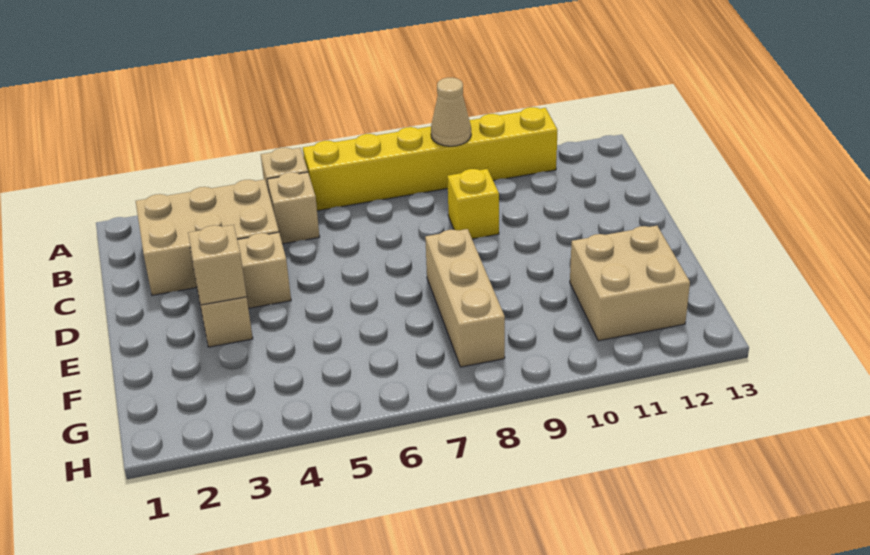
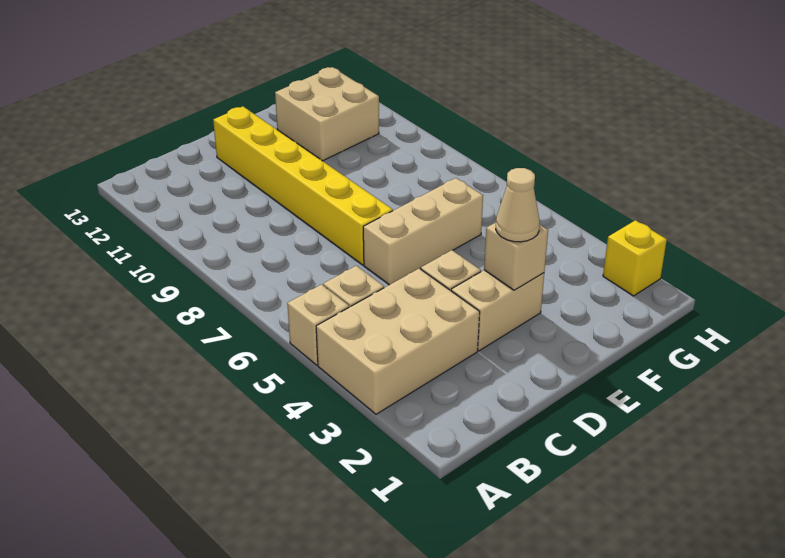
yellow brick A6:A11 level 1 -> yellow brick D7:D12 level 1
tan cone A9 level 2 -> tan cone E3 level 3
tan brick B2:C4 level 1 -> tan brick A3:C4 level 1
yellow brick C9 level 1 -> yellow brick H2 level 1
tan brick E8:G8 level 1 -> tan brick D6:F6 level 1

